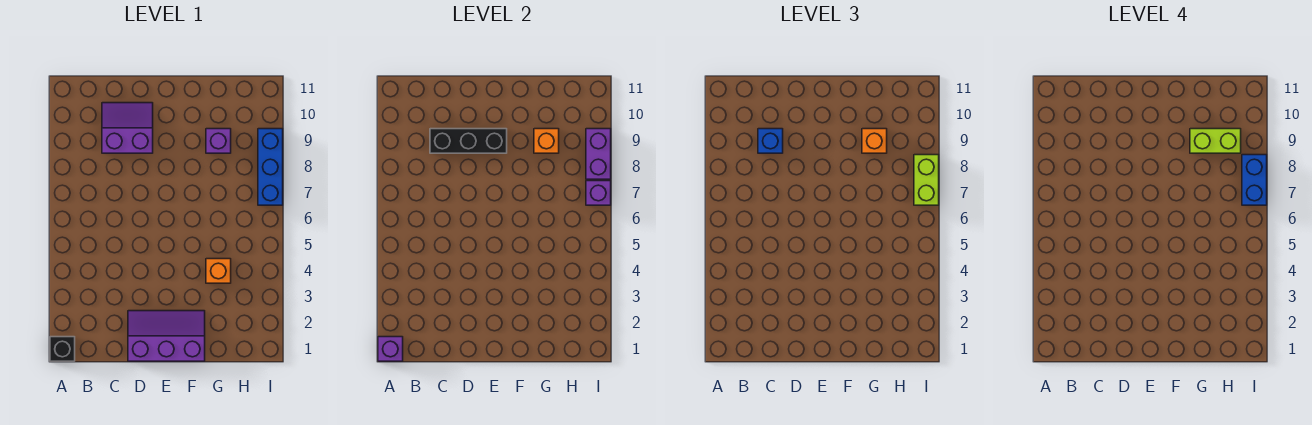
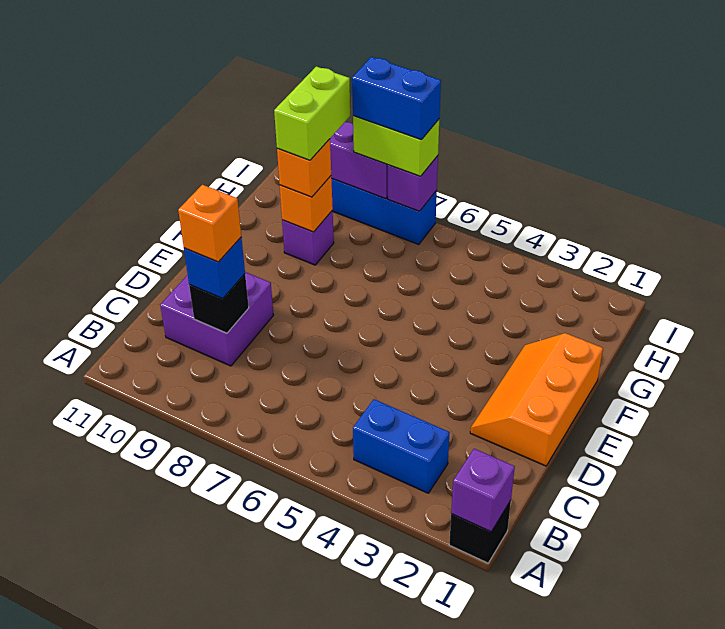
none -> blue brick B3:B4 level 1
purple slope C9:D10 level 1 top 9 -> purple brick C9:D10 level 1
black brick C9:E9 level 2 -> black brick C9 level 2
purple slope D1:F2 level 1 top 1 -> orange slope D1:F2 level 1 top 1
orange brick G4 level 1 -> orange brick C9 level 4

